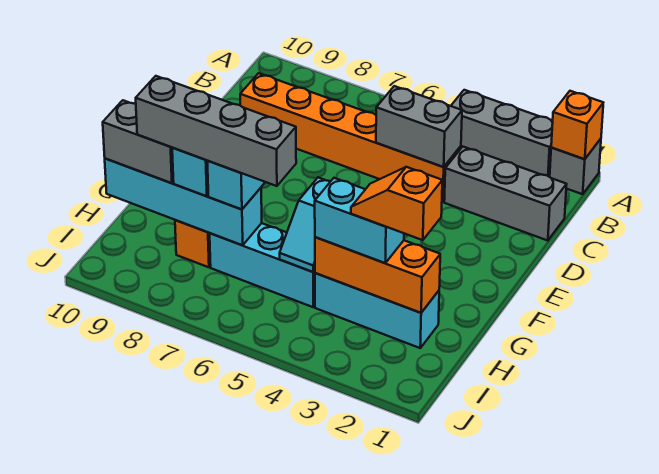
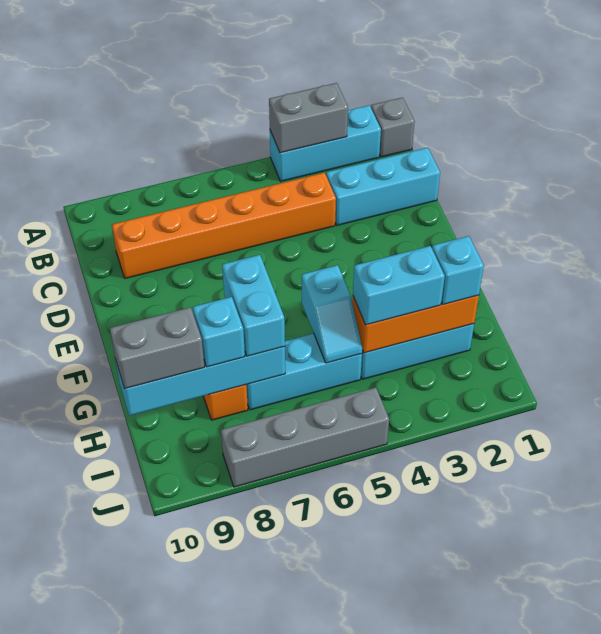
orange brick A1 level 2 -> none
grey brick A2:A4 level 1 -> cyan brick A2:A4 level 1
grey brick C1:C3 level 1 -> cyan brick C1:C3 level 1
grey brick C4:C5 level 2 -> grey brick A3:A4 level 2
none -> cyan brick H2 level 3
orange slope H2:H3 level 4 top 2 -> none
grey brick H6:H9 level 4 -> grey brick J5:J8 level 1

